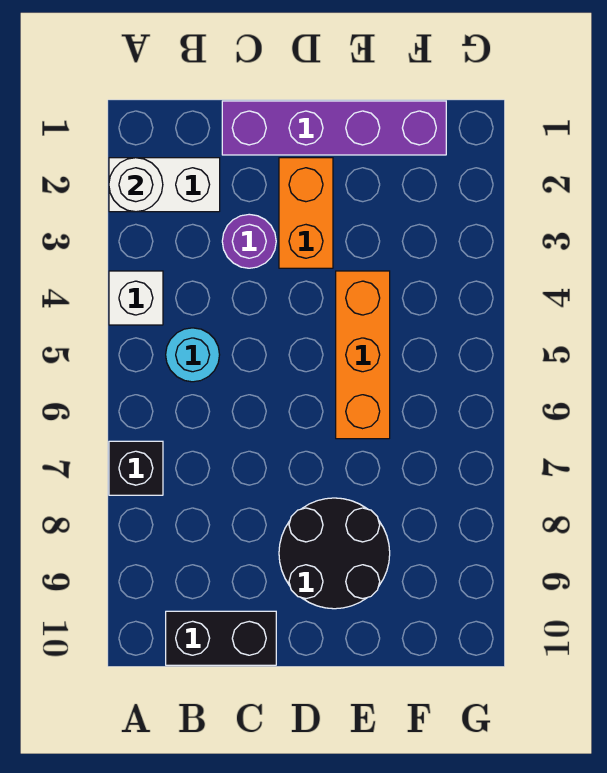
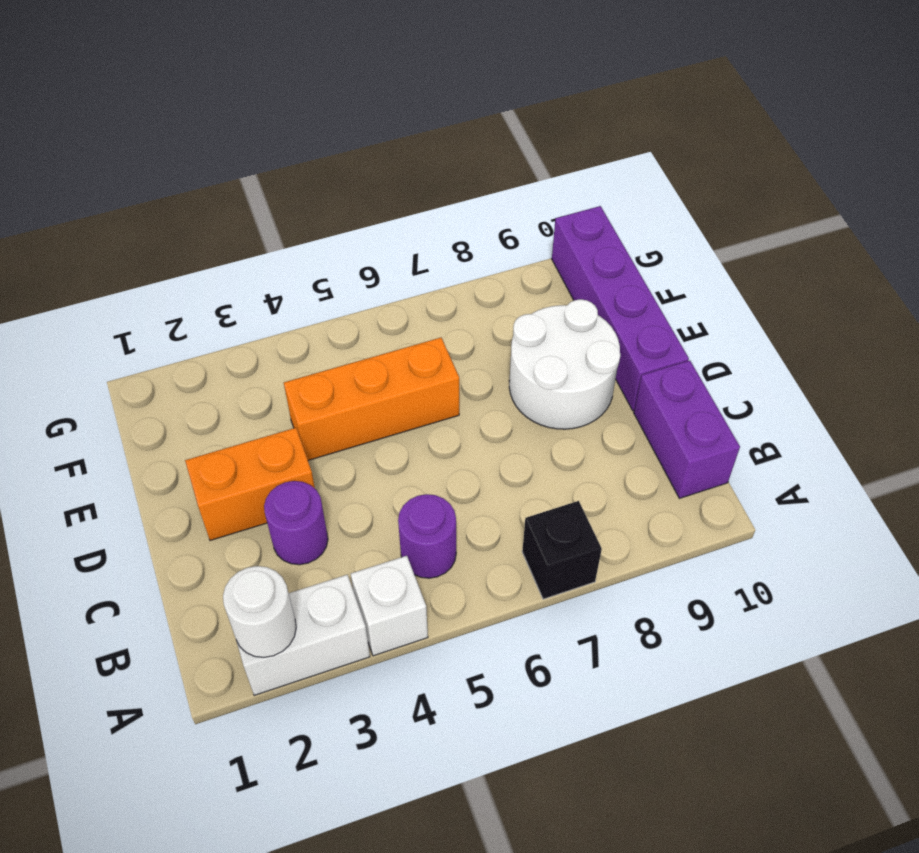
white brick A2:B2 level 1 -> white brick A2:A3 level 1
cyan round brick B5 level 1 -> purple round brick B5 level 1
black brick B10:C10 level 1 -> purple brick B10:C10 level 1
purple brick C1:F1 level 1 -> purple brick D10:G10 level 1
black round brick D8:E9 level 1 -> white round brick D8:E9 level 1

